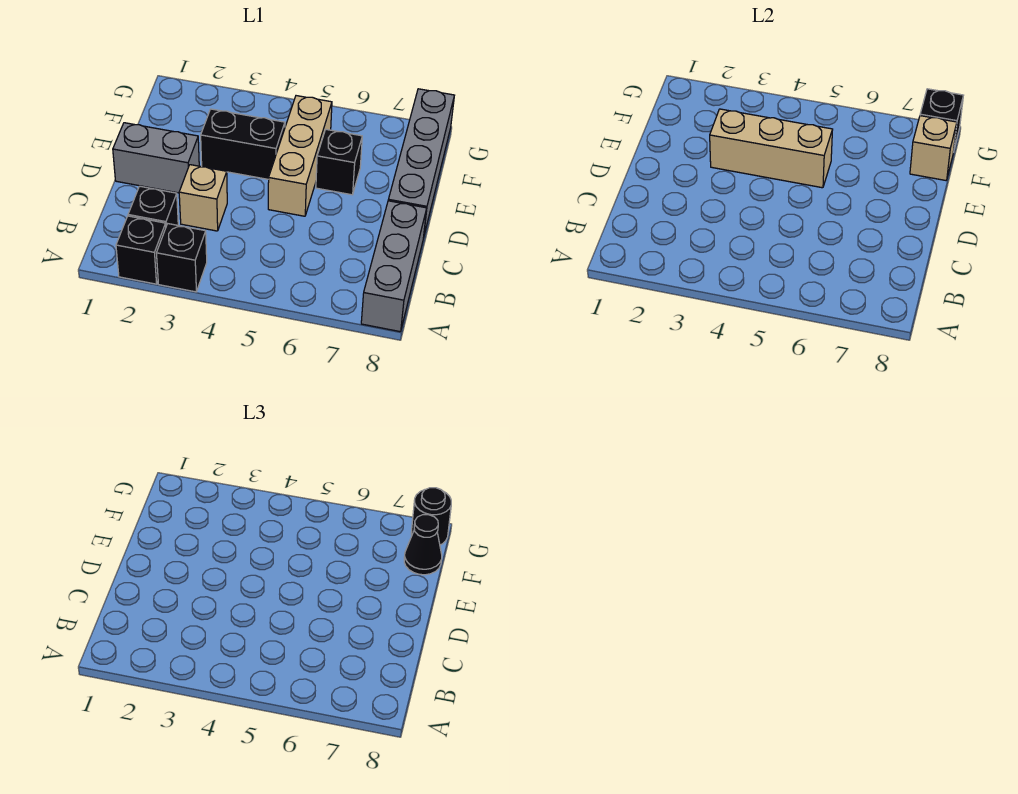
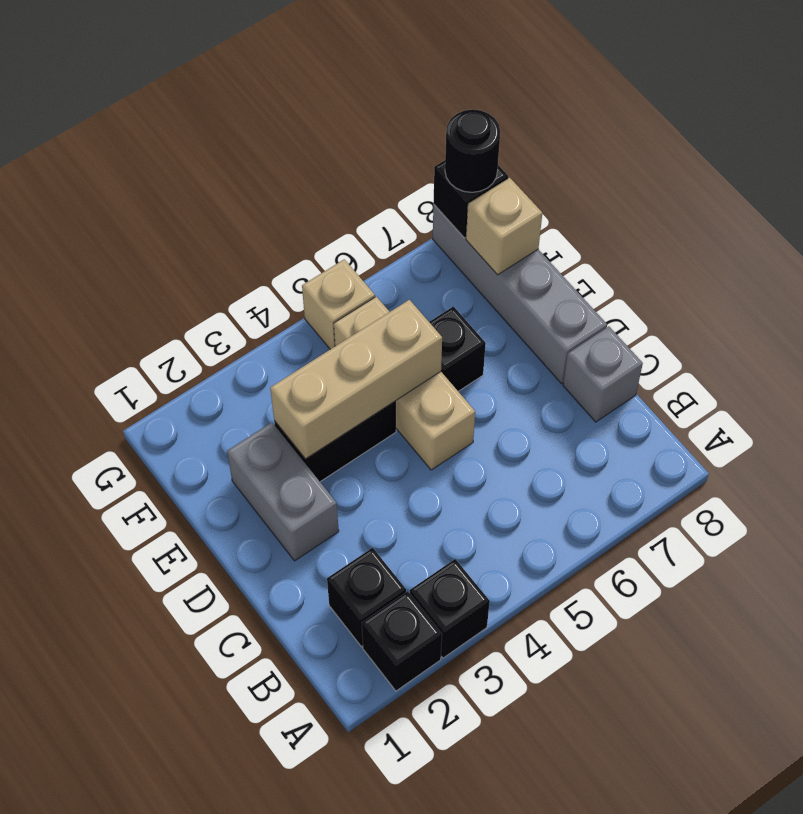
grey brick A8:C8 level 1 -> grey brick C8 level 1
tan brick C3 level 1 -> tan brick G5 level 1
grey brick D1:D2 level 1 -> grey brick D2:E2 level 1
black cone F8 level 3 -> none

